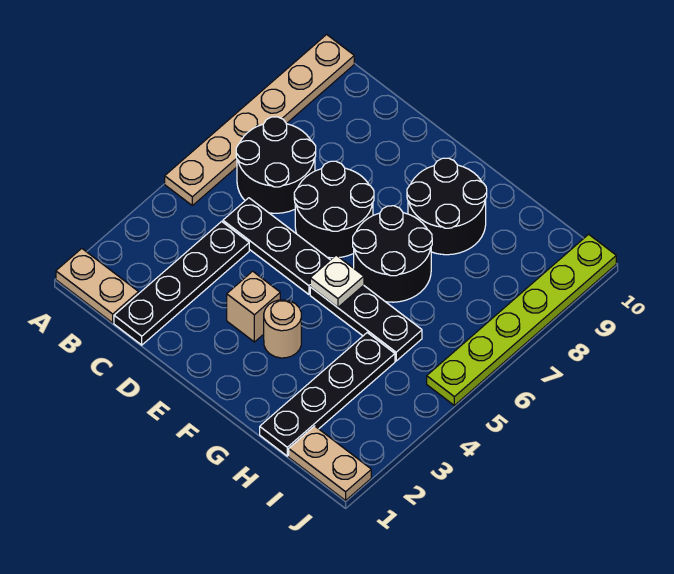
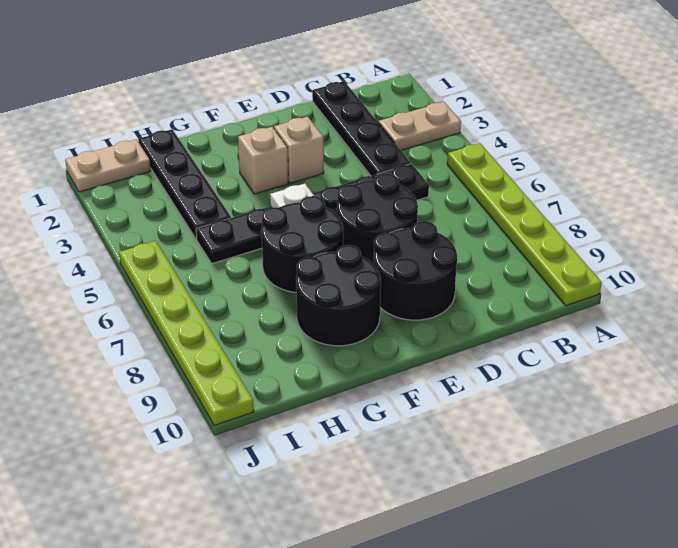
tan plate A1:B1 level 1 -> tan plate A3:B3 level 1
tan plate A5:A10 level 1 -> lime plate A5:A10 level 1
black round brick B6:C7 level 1 -> black round brick D8:E9 level 1
tan round brick F3 level 1 -> tan brick F3 level 1

